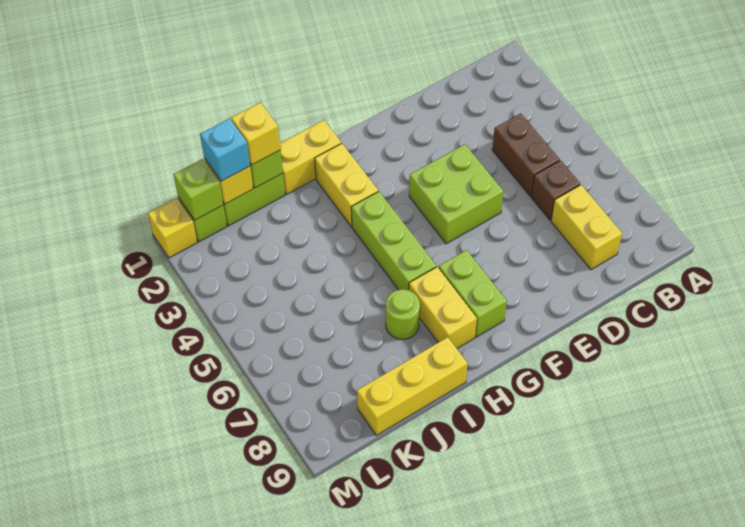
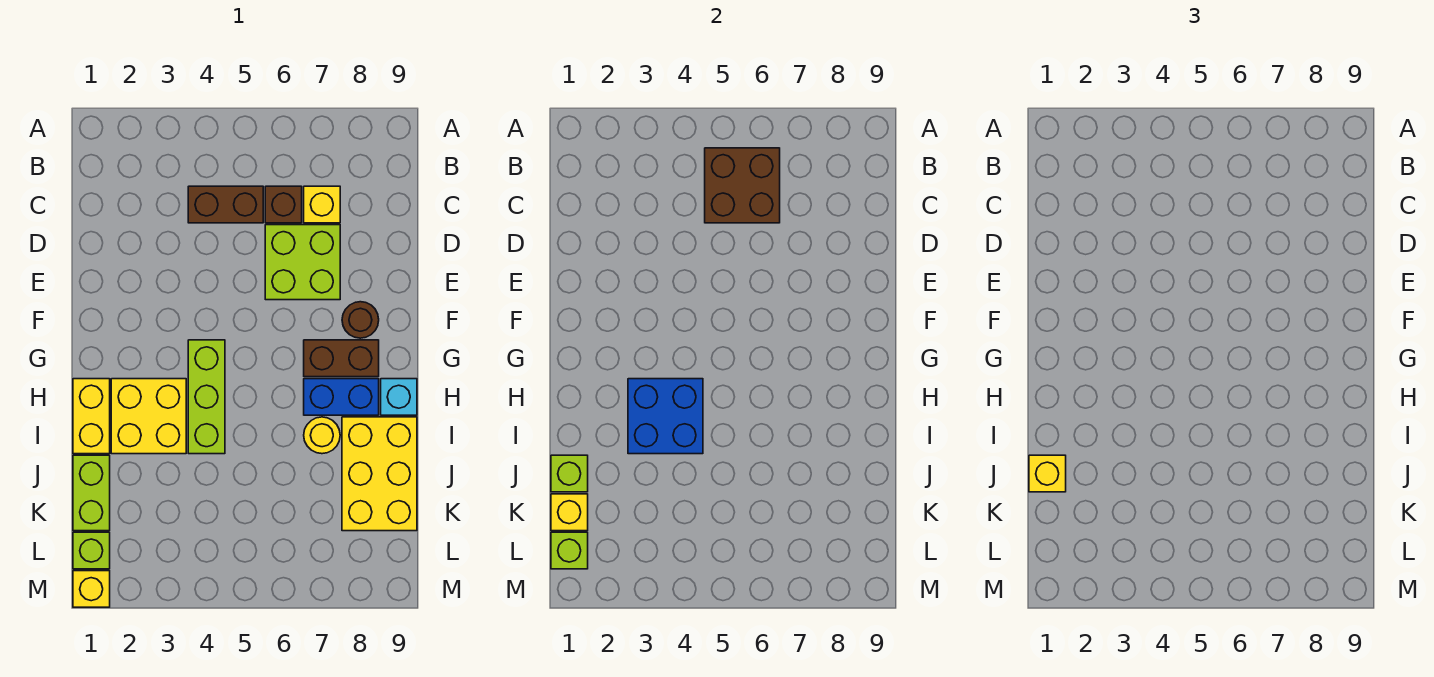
none -> brown brick B5:C6 level 2
yellow brick C7:C8 level 1 -> yellow brick C7 level 1
lime brick E4:F5 level 1 -> lime brick D6:E7 level 1
none -> brown round brick F8 level 1
lime brick G7:G8 level 1 -> brown brick G7:G8 level 1
yellow brick H2:H3 level 1 -> yellow brick H2:I3 level 1
none -> blue brick H3:I4 level 2
lime brick H4:H6 level 1 -> lime brick G4:I4 level 1
yellow brick H7:H8 level 1 -> blue brick H7:H8 level 1
lime round brick I7 level 1 -> yellow round brick I7 level 1
yellow brick I9:K9 level 1 -> yellow brick I8:K9 level 1
cyan brick K1 level 3 -> cyan brick H9 level 1

